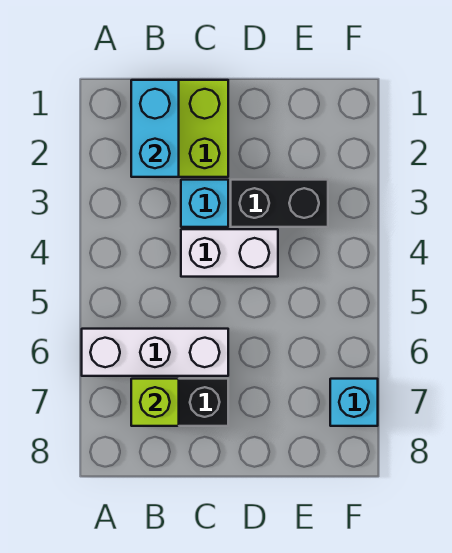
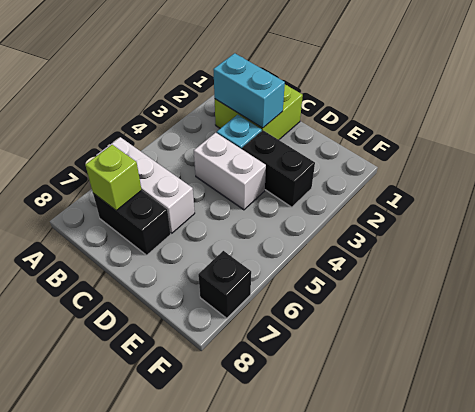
cyan brick B1:B2 level 2 -> cyan brick B2:C2 level 2
cyan brick F7 level 1 -> black brick F7 level 1

